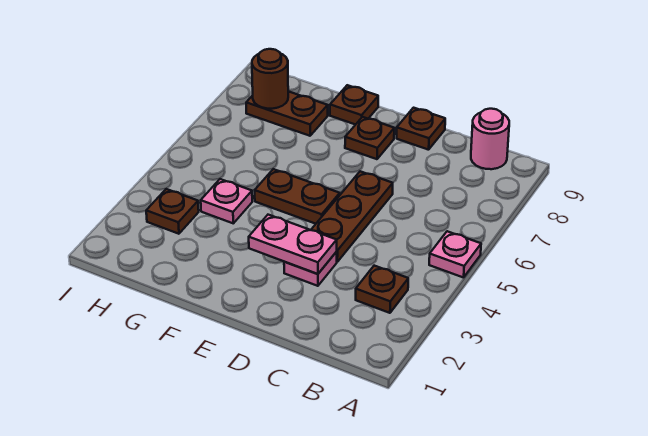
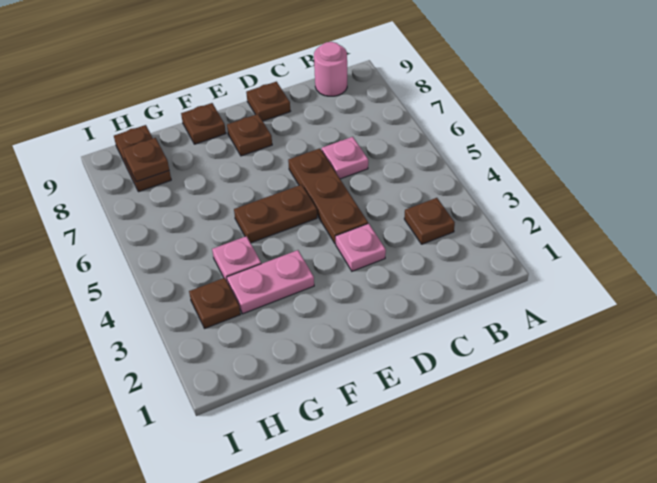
pink plate A5 level 1 -> pink plate C6 level 1
pink plate D3:E3 level 2 -> pink plate F3:G3 level 1
brown plate G8:H8 level 1 -> brown plate H8:H9 level 1
brown round brick H8 level 2 -> brown plate H8 level 2

